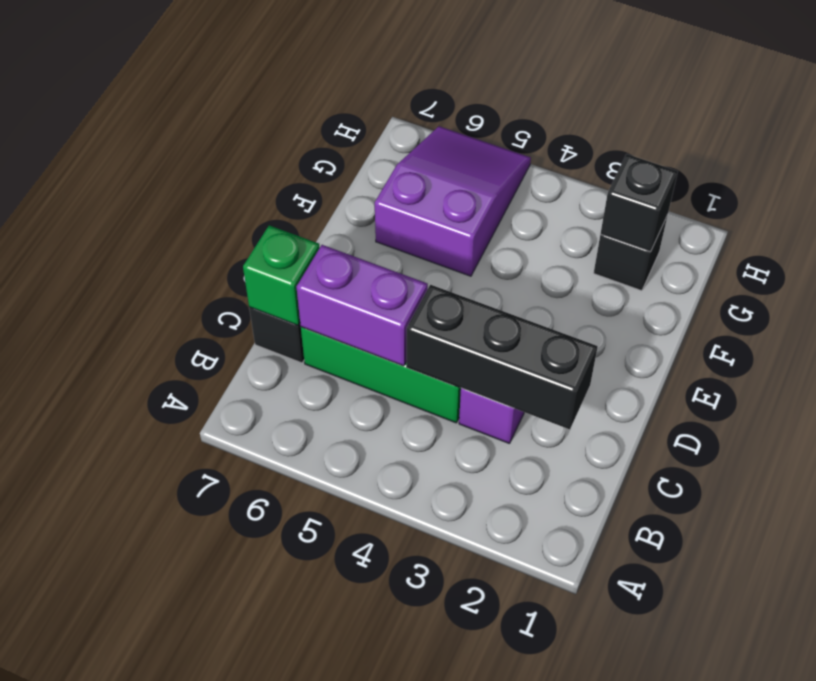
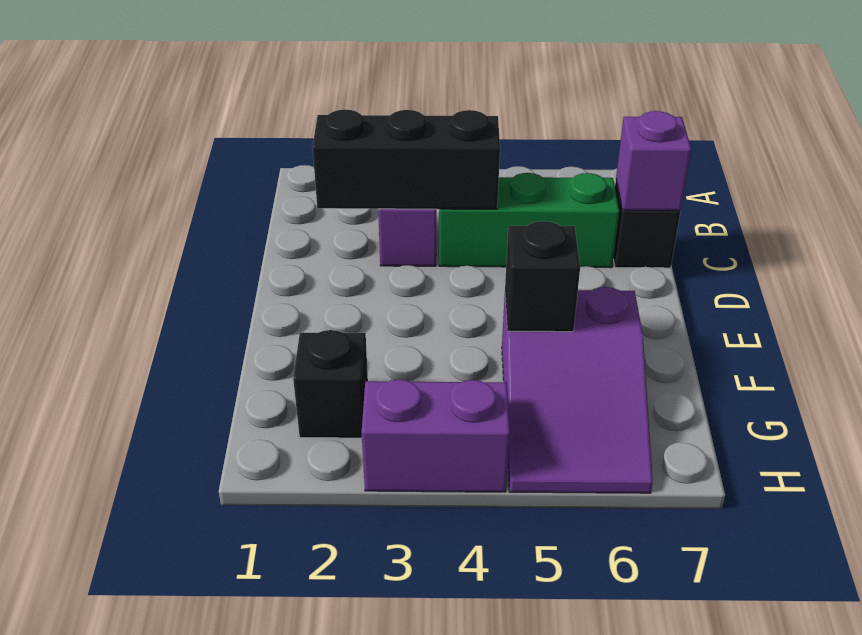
purple brick C5:C6 level 2 -> purple brick H3:H4 level 1
green brick C7 level 2 -> purple brick C7 level 2
black brick G2 level 2 -> black brick F5 level 2

